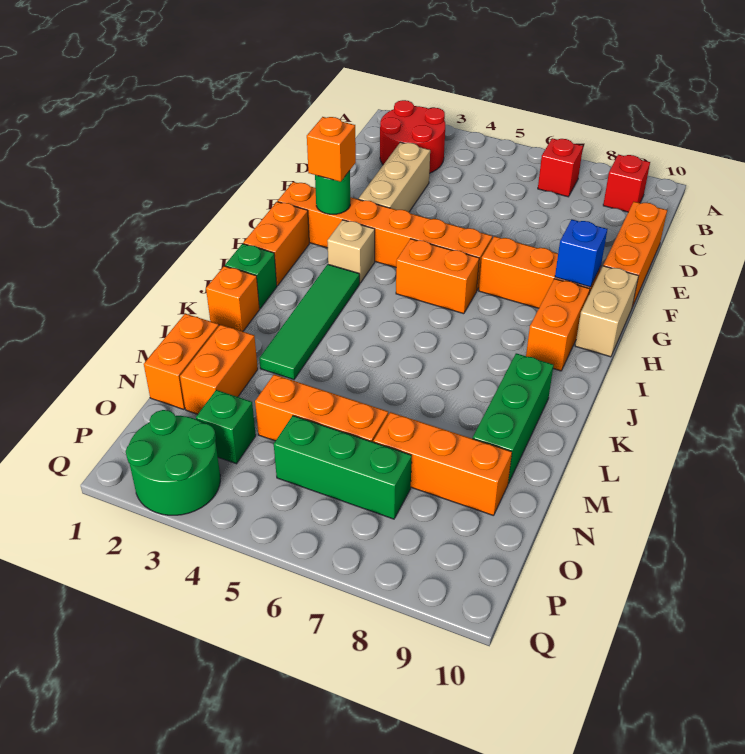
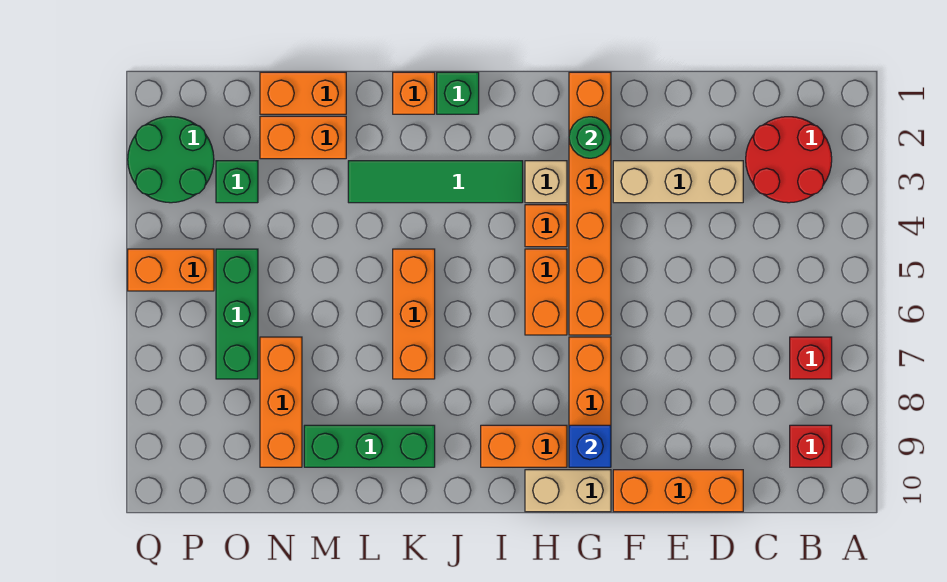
orange brick G2 level 3 -> orange brick H4 level 1
orange brick H1:I1 level 1 -> orange brick P5:Q5 level 1
orange brick N4:N6 level 1 -> orange brick K5:K7 level 1

